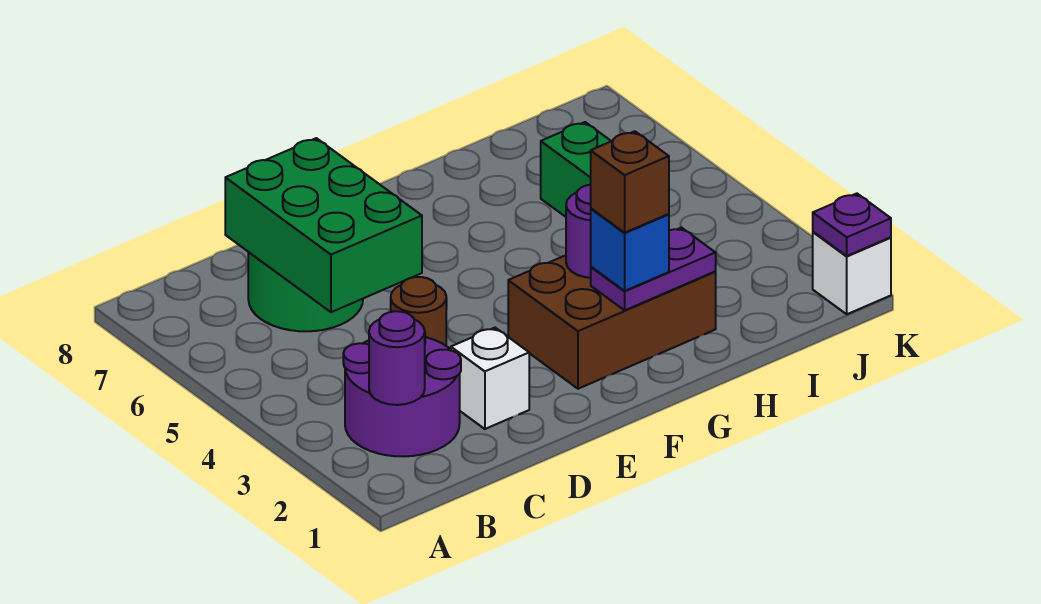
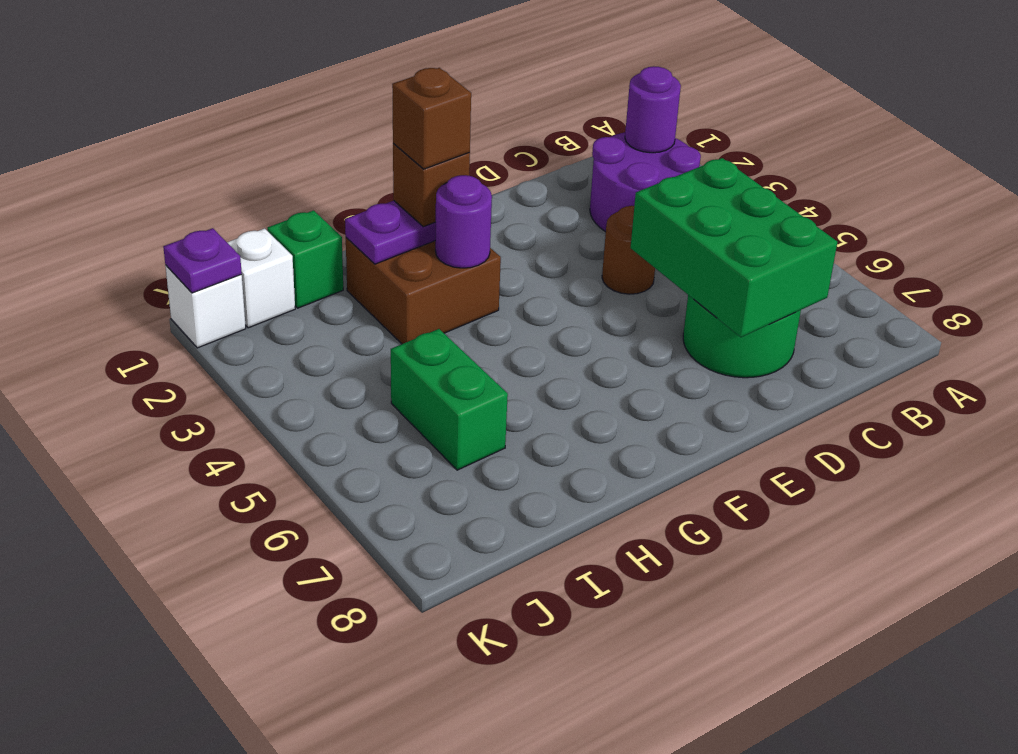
white brick D2 level 1 -> white brick J1 level 1
brown brick F2:H3 level 1 -> brown brick G2:H3 level 1
blue brick G2 level 3 -> brown brick G2 level 3
none -> green brick I1 level 1

